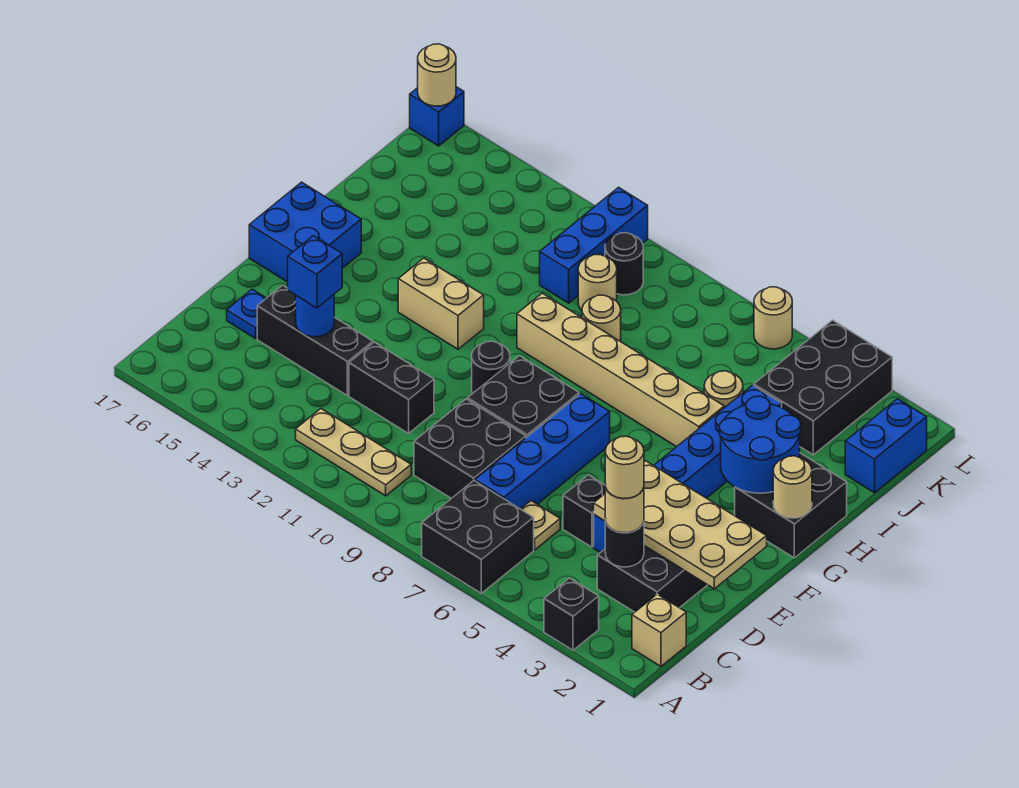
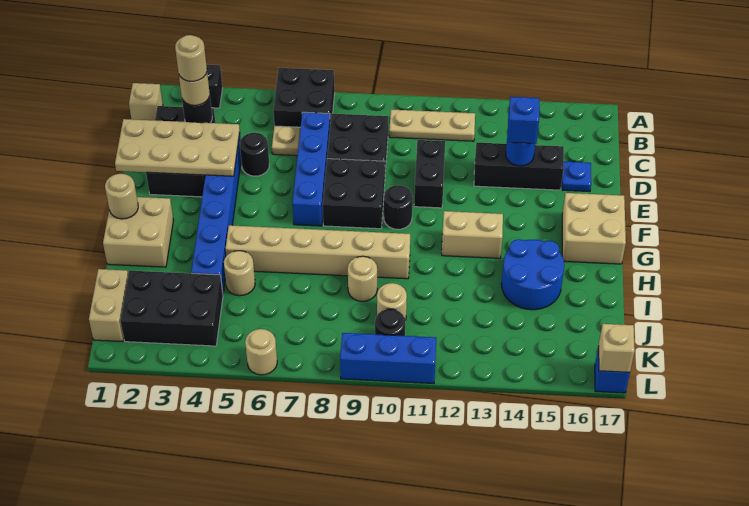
black brick D5 level 1 -> black round brick D5 level 1
black brick D11:D12 level 1 -> black brick D11:E11 level 1
blue brick F16:G17 level 1 -> tan brick F16:G17 level 1
black brick G1:H2 level 1 -> tan brick G1:H2 level 1
blue round brick G2:H3 level 2 -> blue round brick H14:I15 level 1
blue brick J1:K1 level 1 -> tan brick J1:K1 level 1
black brick J3:L4 level 1 -> black brick J2:K4 level 1
blue brick J11:L11 level 1 -> blue brick L9:L11 level 1
tan round brick L17 level 2 -> tan brick L17 level 2

